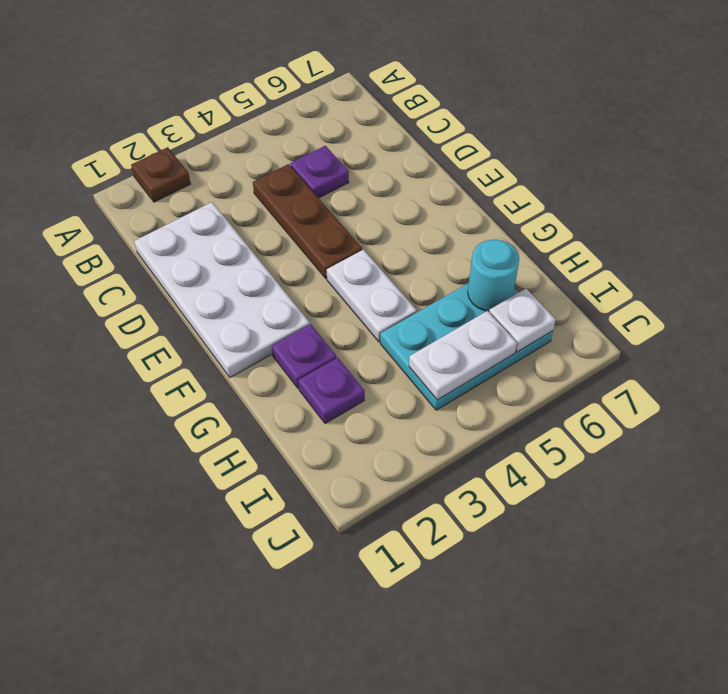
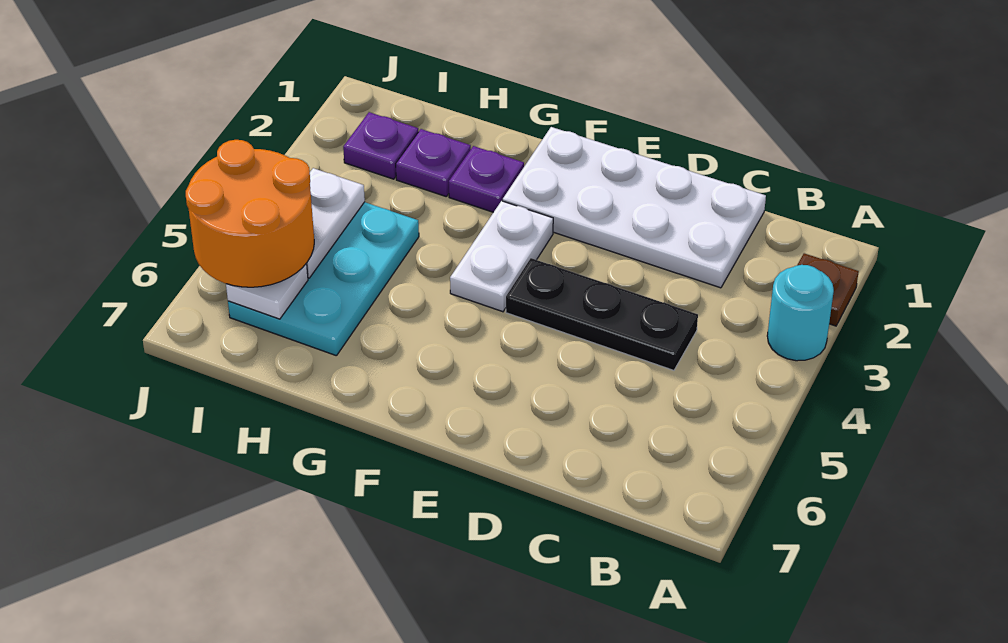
brown plate C4:E4 level 1 -> black plate C4:E4 level 1
purple plate C5 level 1 -> purple plate I2 level 1
white plate F4:G4 level 1 -> white plate F3:F4 level 1
cyan round brick H6 level 2 -> cyan round brick A3 level 1
none -> orange round brick I5:J6 level 3

